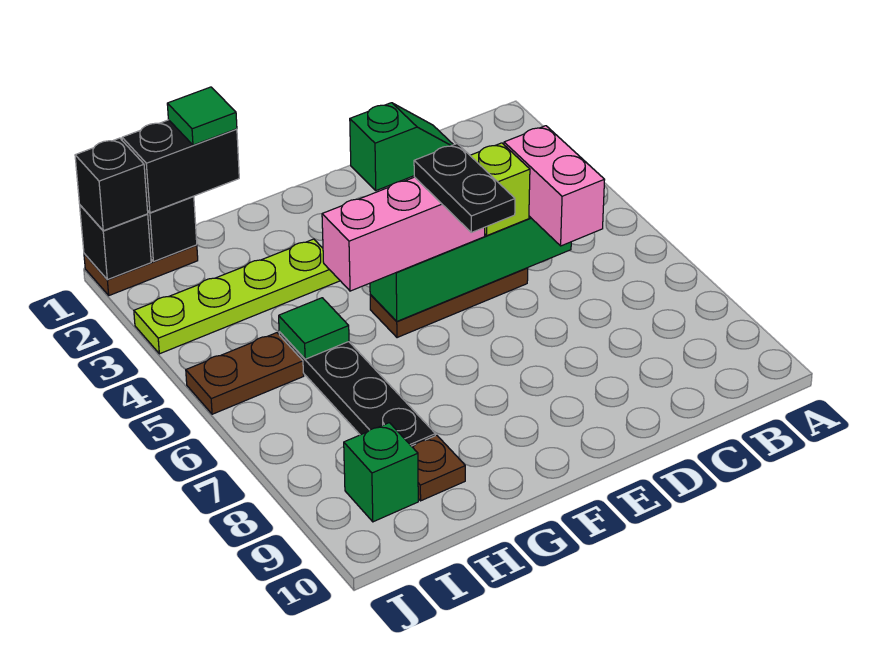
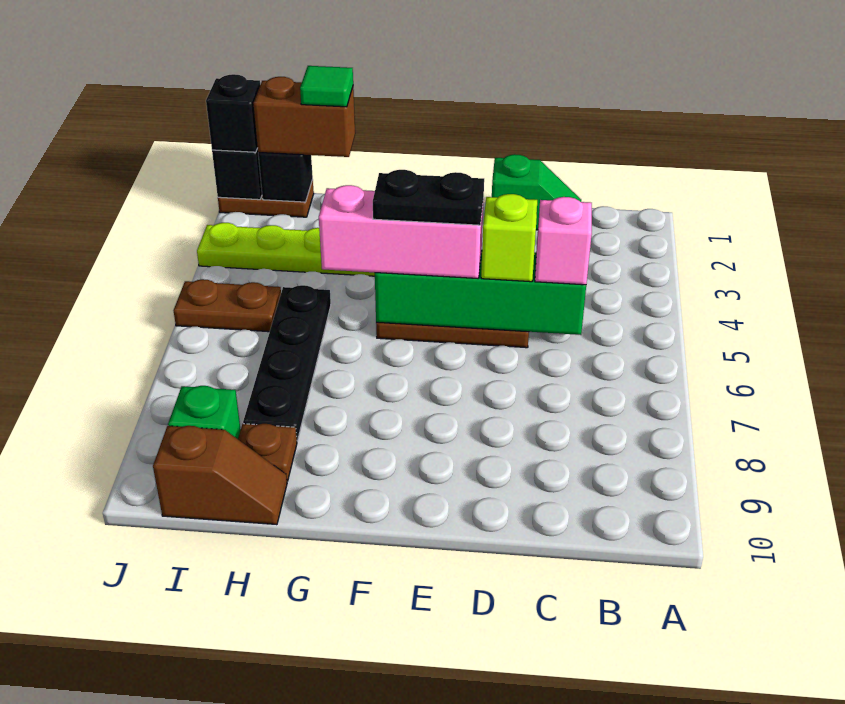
pink brick C5:C6 level 3 -> pink brick C5 level 3
black plate E5:E6 level 4 -> black plate E5:F5 level 4
black brick H1:I1 level 3 -> brown brick H1:I1 level 3
green tile H5 level 2 -> none
none -> brown slope H10:I10 level 1 top I

